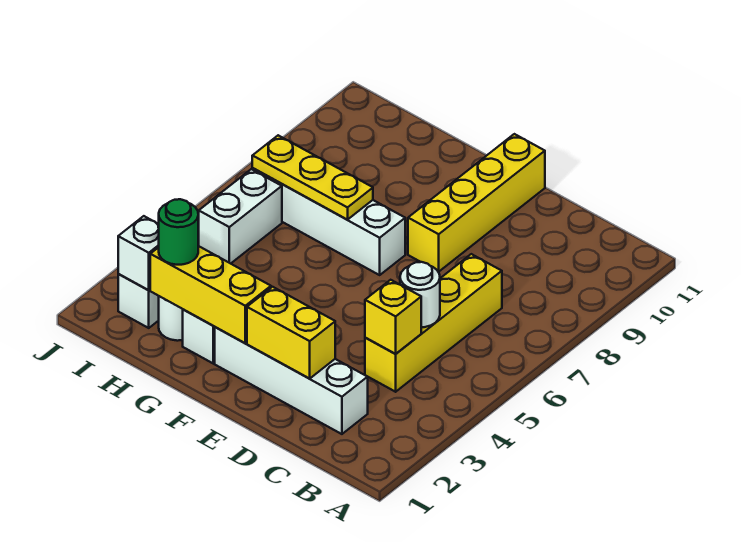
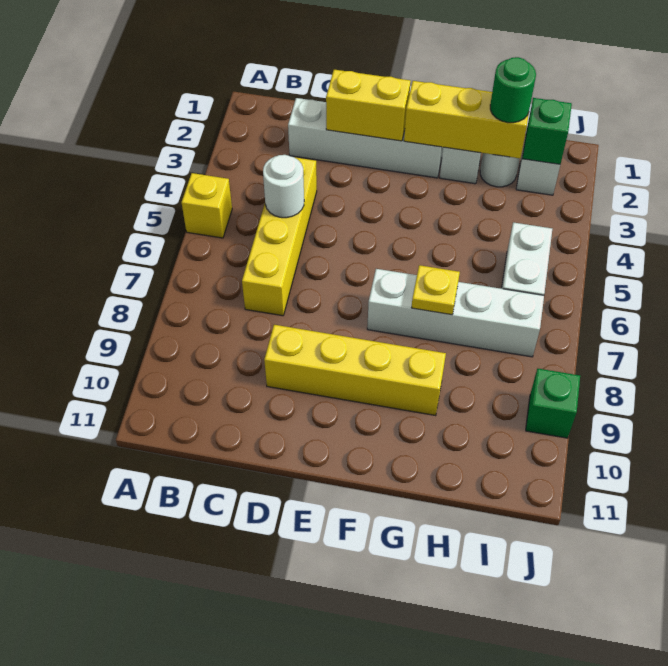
yellow brick C4 level 2 -> yellow brick A5 level 1
yellow brick E8:E11 level 1 -> yellow brick D9:G9 level 1
yellow plate G7:I7 level 2 -> yellow plate G7 level 2
white brick I2 level 2 -> green brick I2 level 2
none -> green brick J9 level 1

